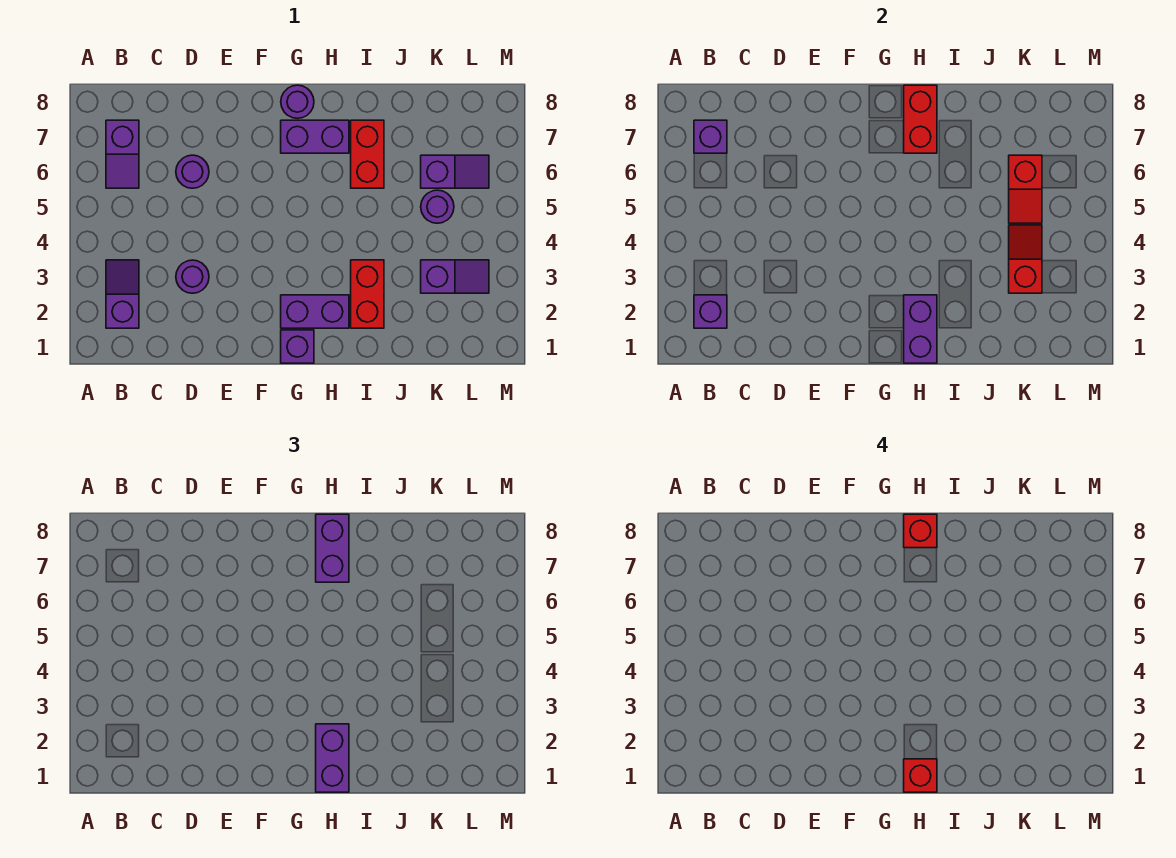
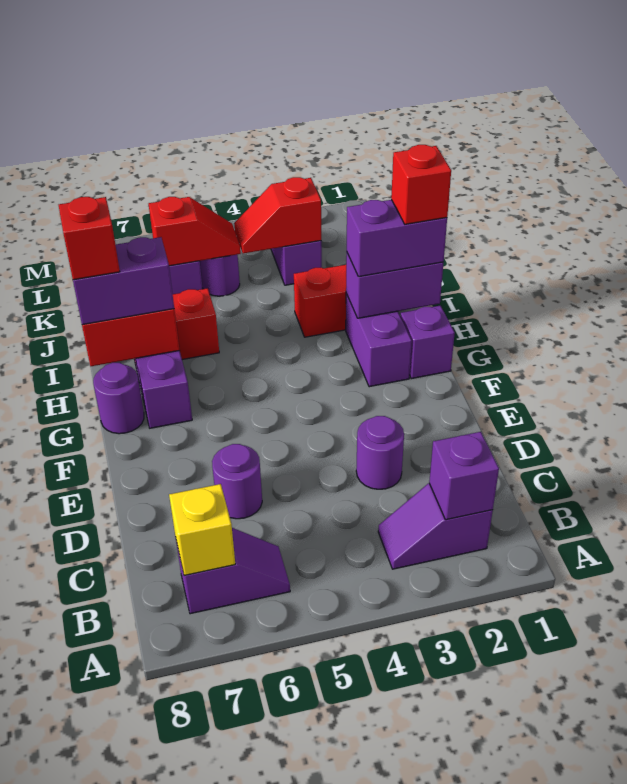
purple brick B7 level 2 -> yellow brick B7 level 2

